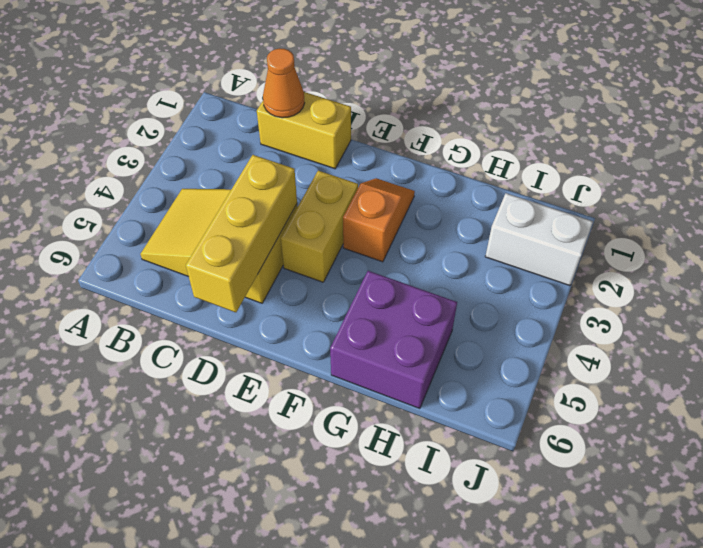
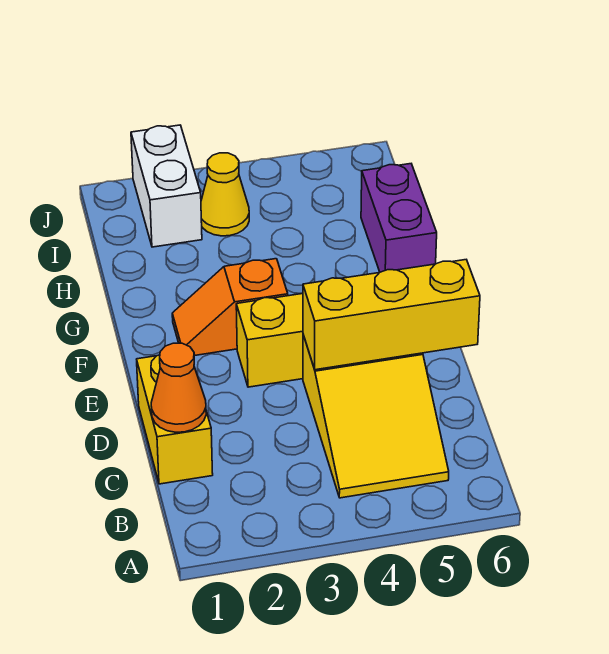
purple brick G5:H6 level 1 -> purple brick G6:H6 level 1
none -> yellow cone I3 level 1

